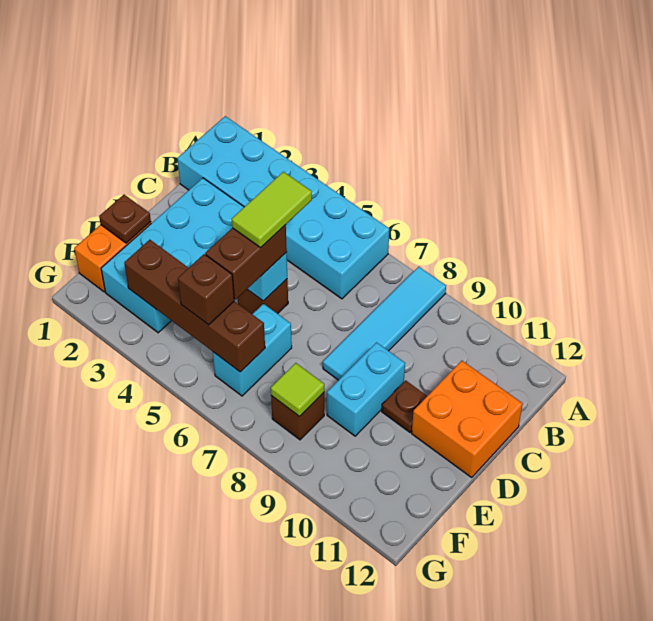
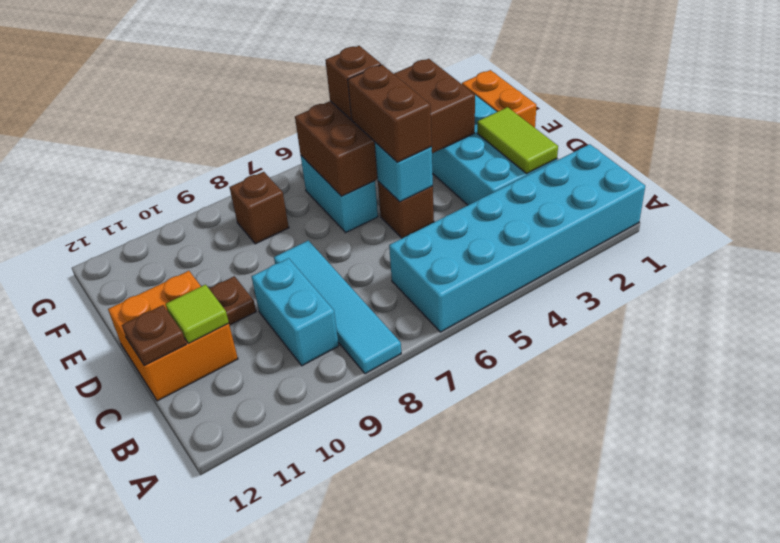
lime tile C5:D5 level 4 -> lime tile C2:D2 level 2
cyan brick D9:E9 level 1 -> cyan brick B9:C9 level 1
brown plate E1 level 2 -> brown plate C12 level 2
brown brick F3:F6 level 2 -> brown brick E3:F6 level 2
lime tile F8 level 2 -> lime tile C11 level 2

